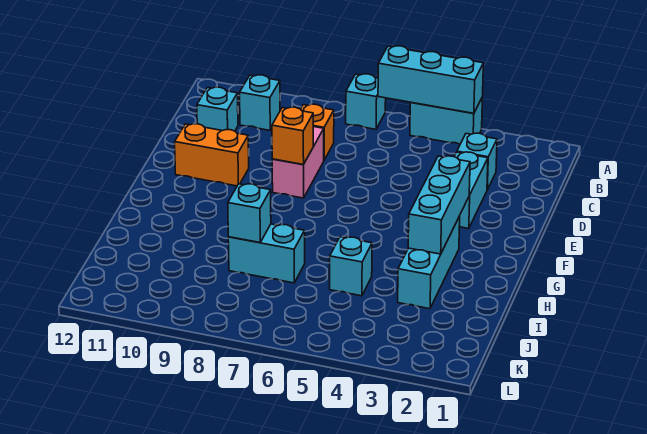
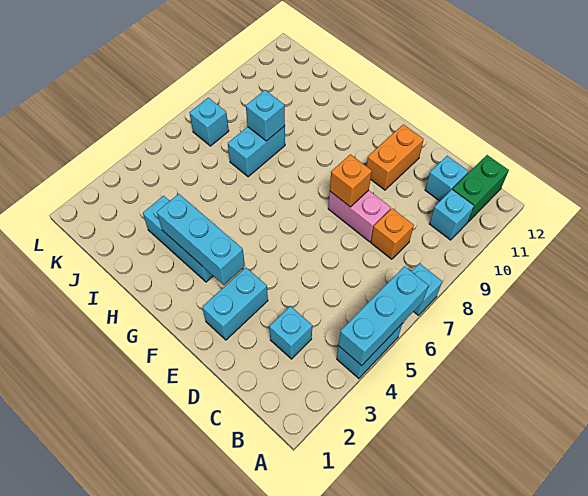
none -> green brick B11:B12 level 1
cyan brick D3:E3 level 1 -> cyan brick E2:E3 level 1
cyan brick I5 level 1 -> cyan brick K7 level 1

